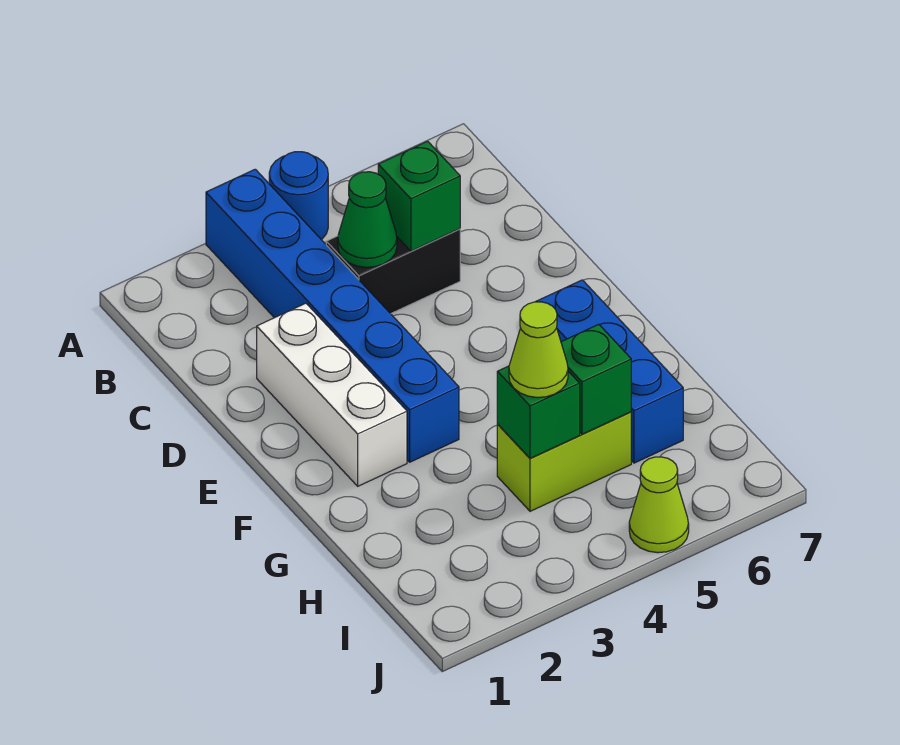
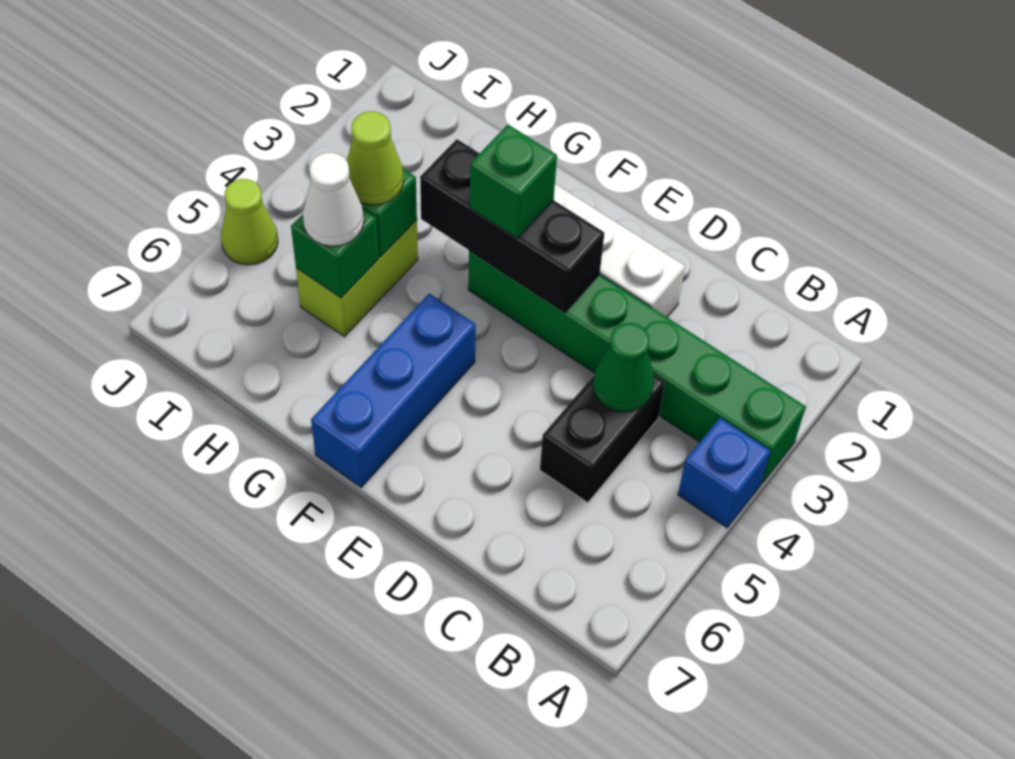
blue brick A3:F3 level 1 -> green brick A3:F3 level 1
blue round brick A4 level 1 -> blue brick A4 level 1
green brick C5 level 2 -> green brick F3 level 3
none -> black brick E3:G3 level 2
blue brick F6:H6 level 1 -> blue brick F5:F7 level 1
none -> white cone H5 level 3

